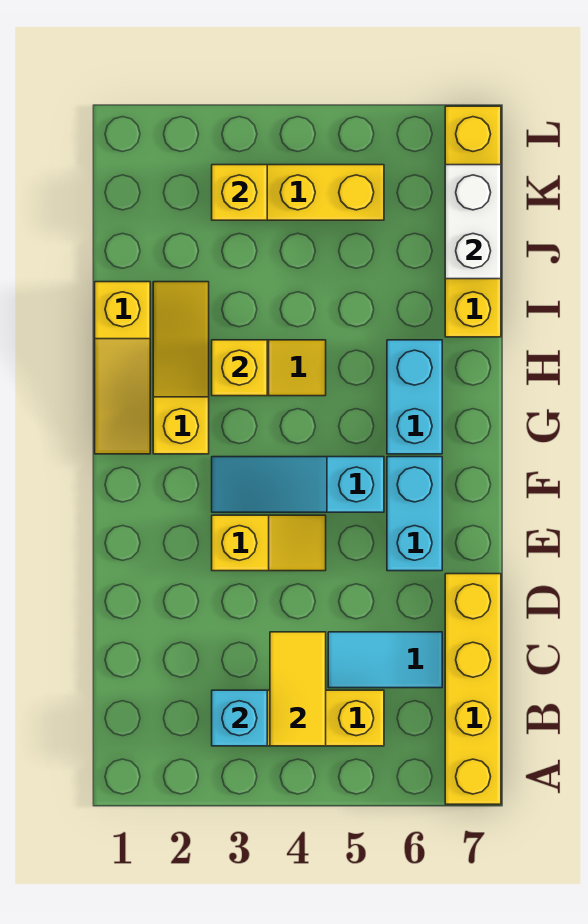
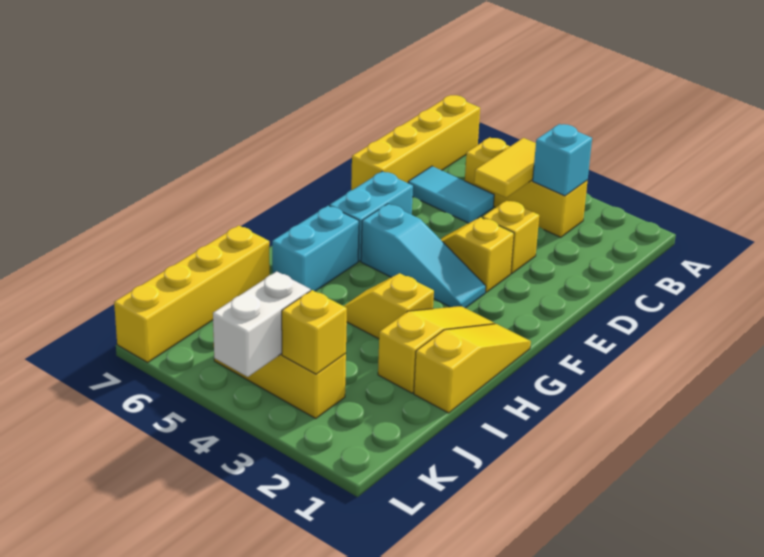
yellow slope G2:I2 level 1 top G -> yellow slope G2:I2 level 1 top I
yellow brick H3 level 2 -> yellow brick D3 level 1
white brick J7:K7 level 2 -> white brick K4:L4 level 2

